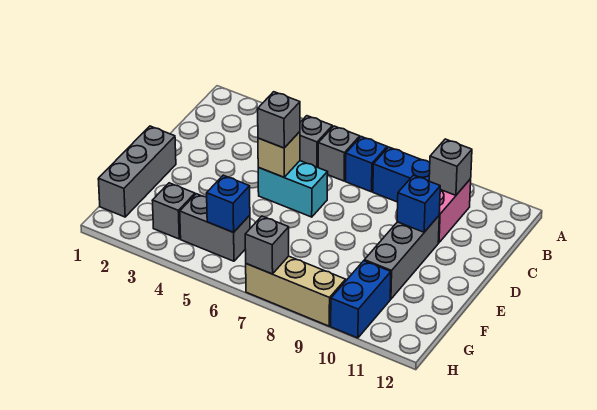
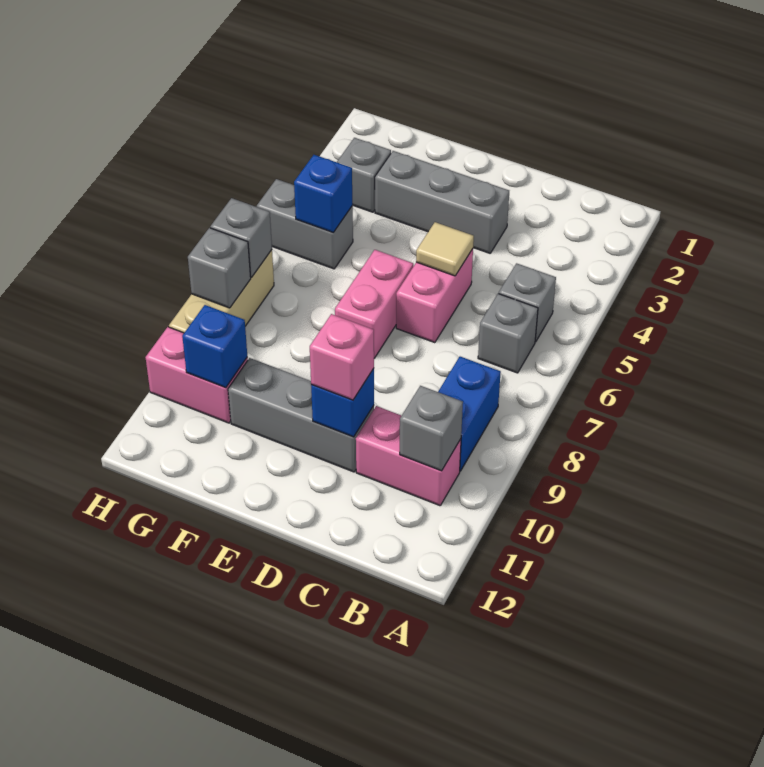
blue brick B7 level 1 -> blue brick G10 level 2
cyan brick D5:D6 level 1 -> pink brick D5:D6 level 1
tan brick D5 level 2 -> tan tile D5 level 2
grey brick D5 level 3 -> grey brick H8 level 2
none -> pink brick D10 level 3
grey brick E1:G1 level 1 -> grey brick D3:F3 level 1
none -> pink brick E6:E7 level 1
grey brick G4:G5 level 1 -> grey brick G5:H5 level 1
blue brick G10:H10 level 1 -> pink brick G10:H10 level 1

